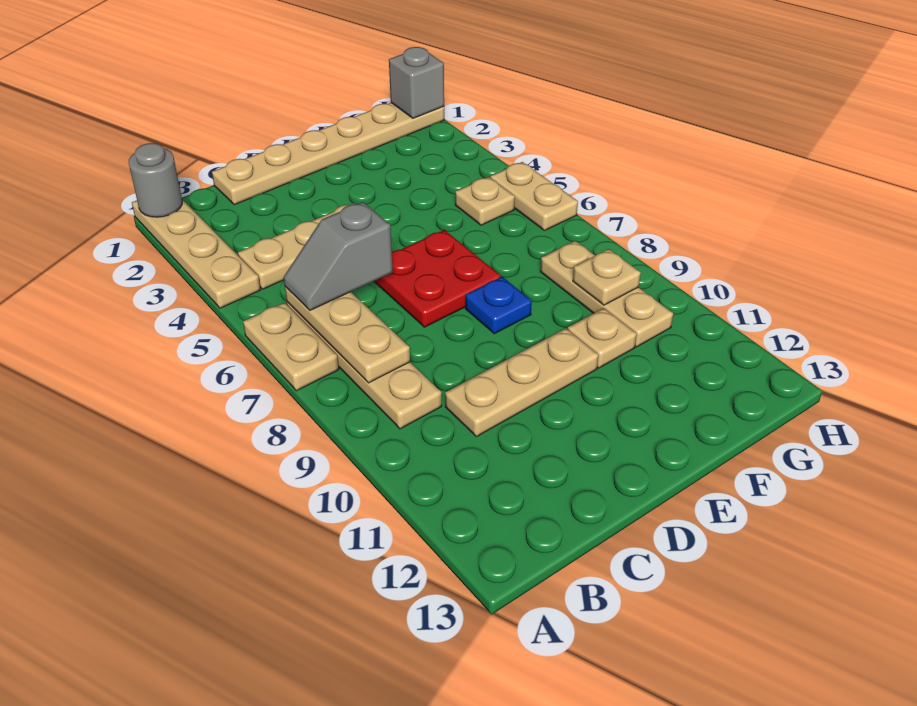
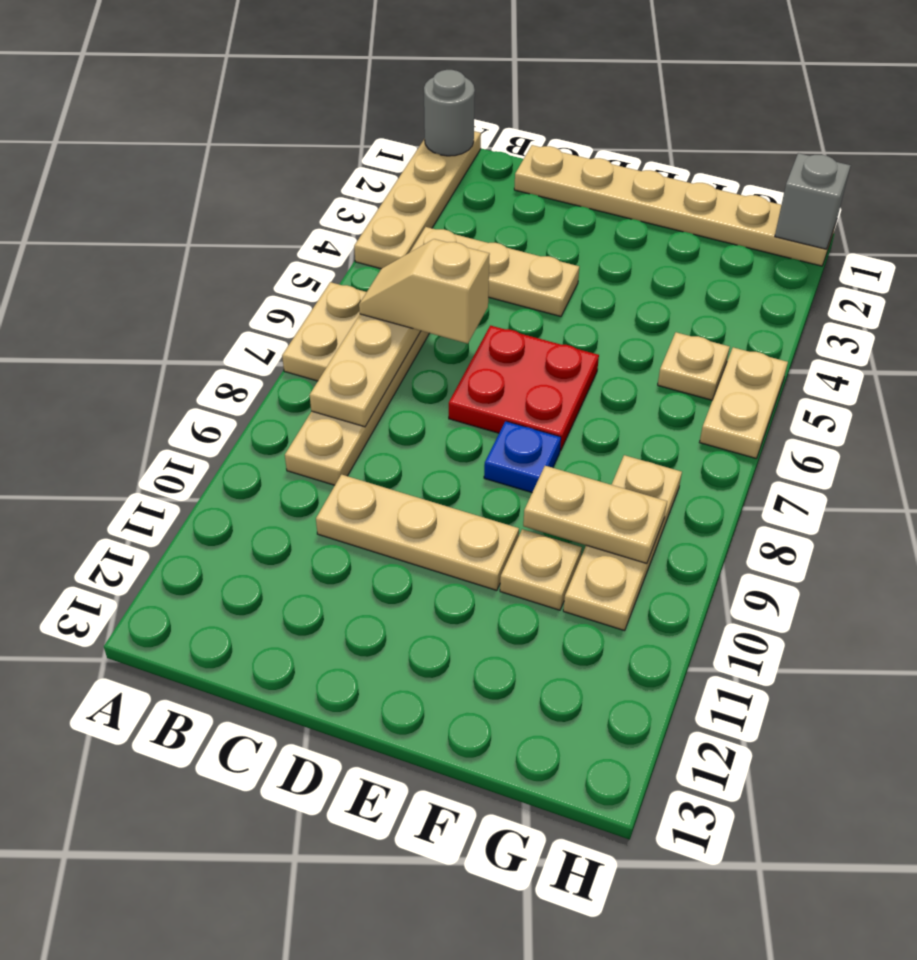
grey slope B6:C6 level 3 top C -> tan slope B6:C6 level 3 top C
tan plate G9 level 2 -> tan plate F9:G9 level 2

